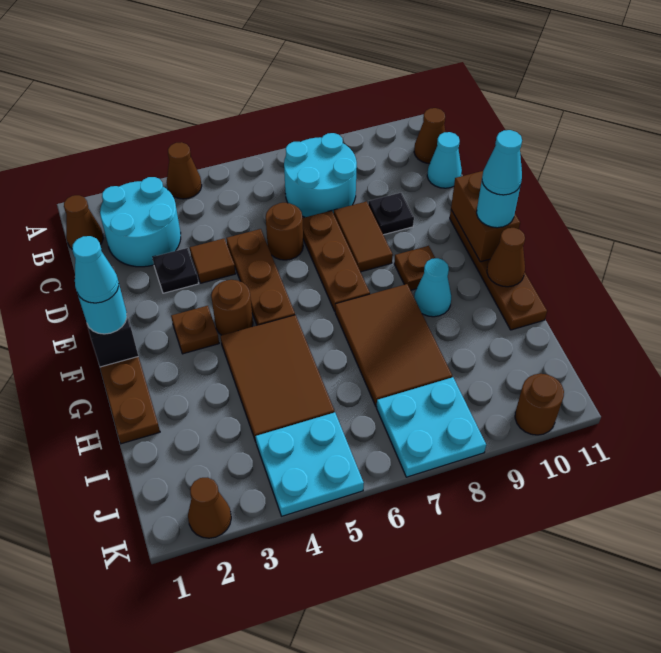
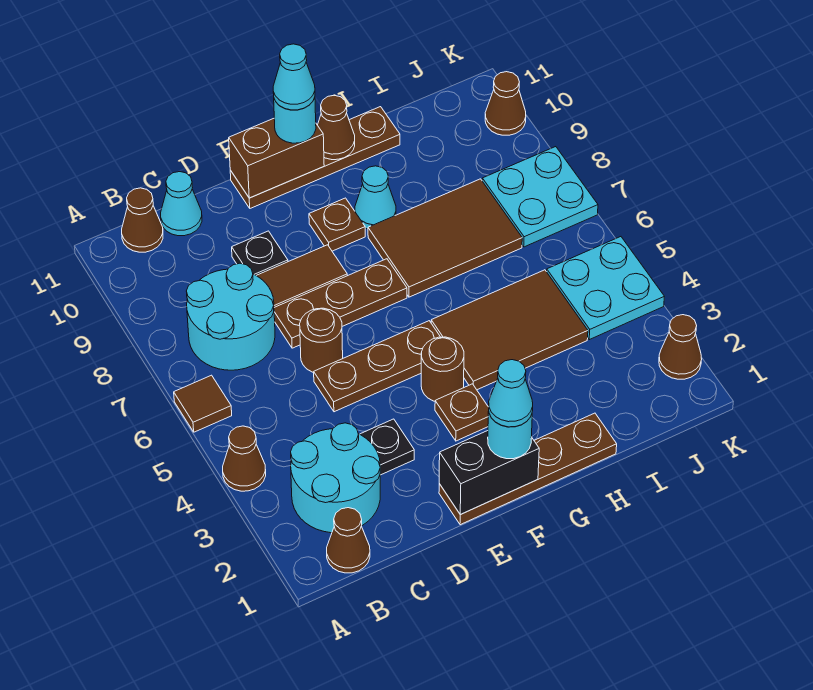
brown tile D4 level 1 -> brown tile A6 level 1
brown round brick K10 level 1 -> brown cone K10 level 1

